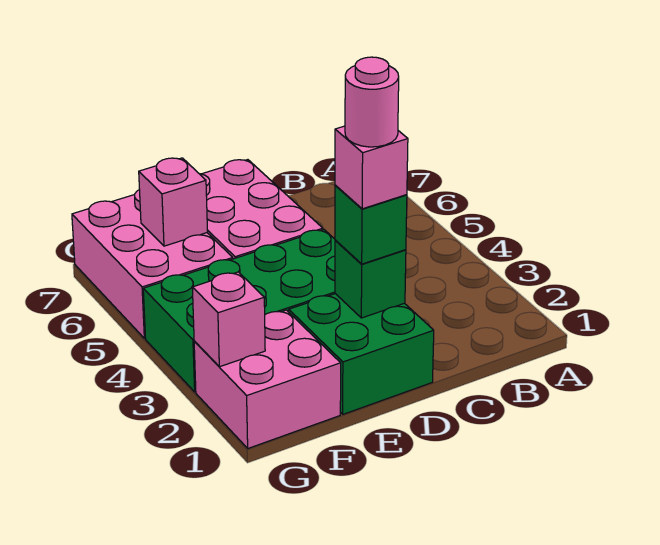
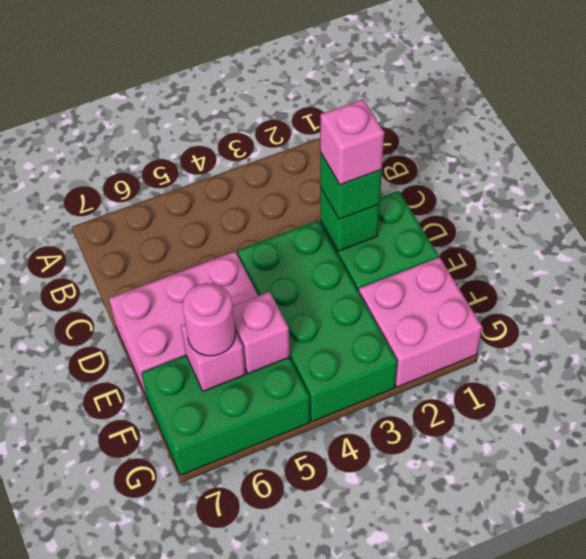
pink round brick D2 level 5 -> pink round brick F6 level 3
pink brick F5:G7 level 1 -> green brick F5:G7 level 1
pink brick G2 level 2 -> pink brick F5 level 2

